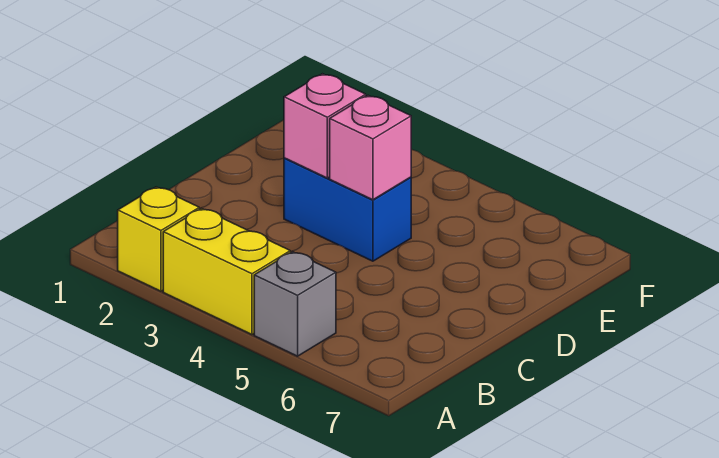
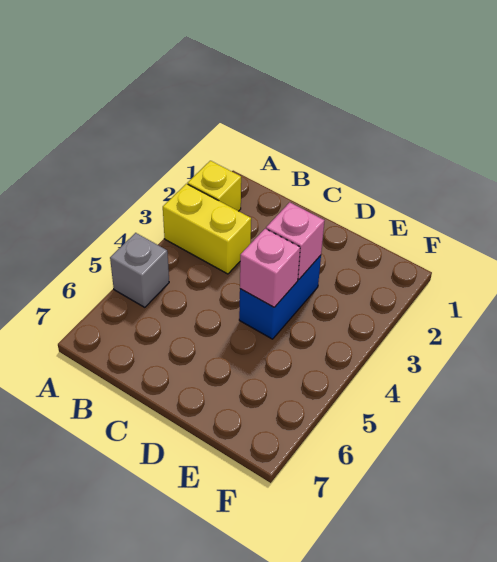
yellow brick A3:A4 level 1 -> yellow brick A3:B3 level 1

